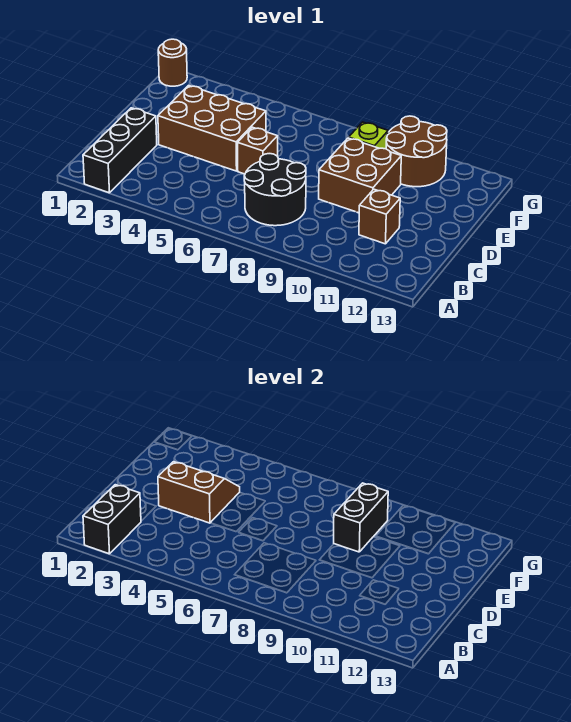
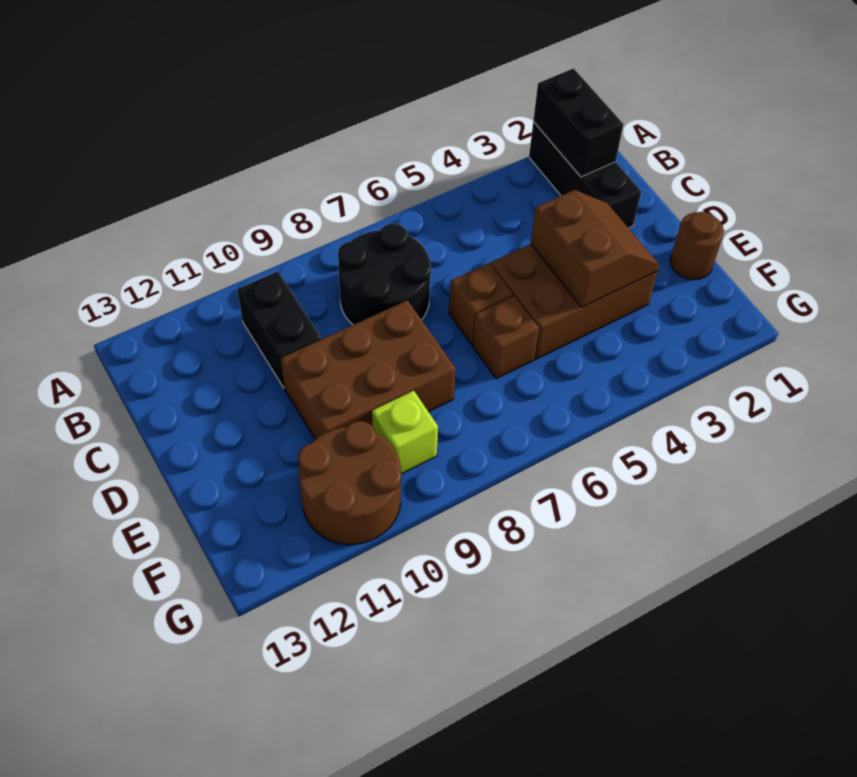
brown brick C11 level 1 -> brown brick E6 level 1
brown slope D3:E4 level 2 top D -> brown slope D3:E4 level 2 top 4
brown brick D9:E10 level 1 -> brown brick D8:E10 level 1
black brick E9:F9 level 2 -> black brick B10:C10 level 1
brown round brick G1 level 1 -> brown round brick E1 level 1

